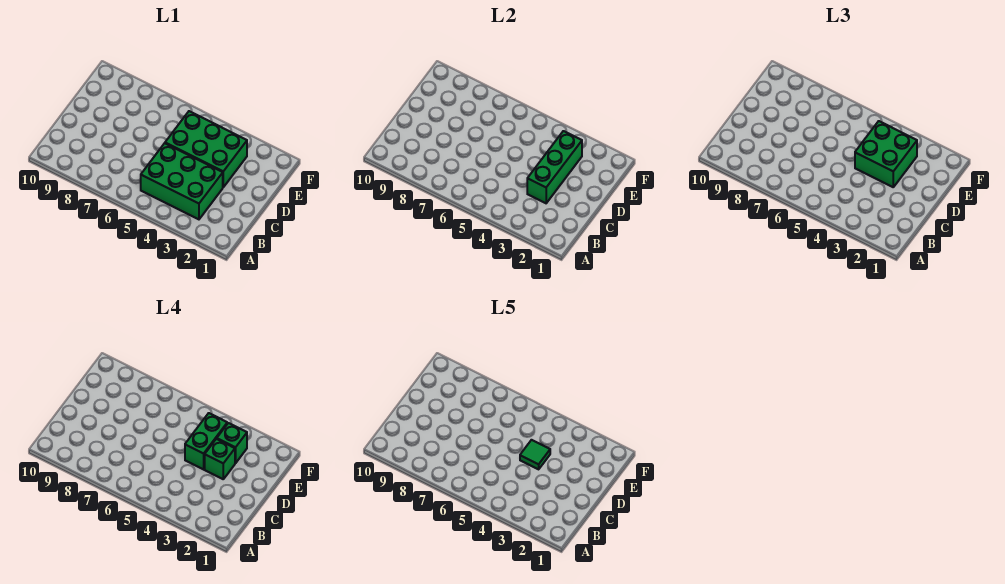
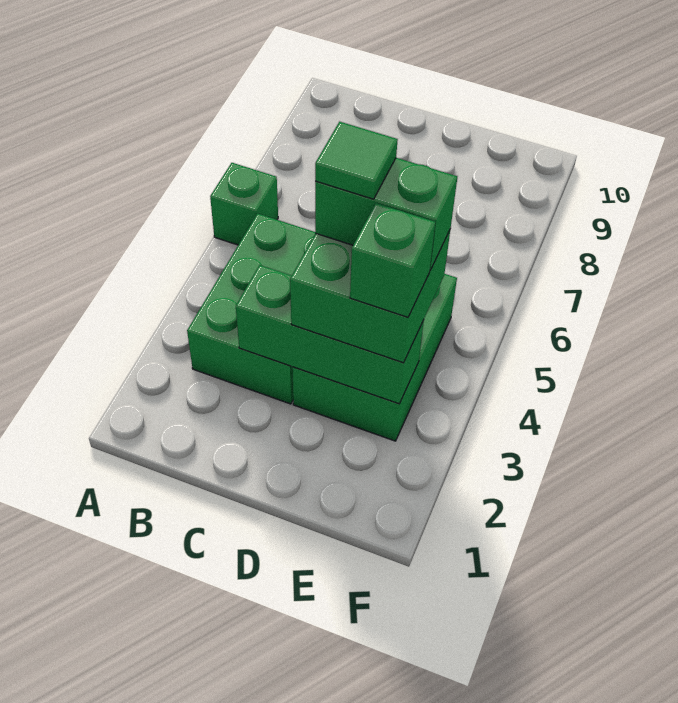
green brick D3 level 4 -> green brick A6 level 1

